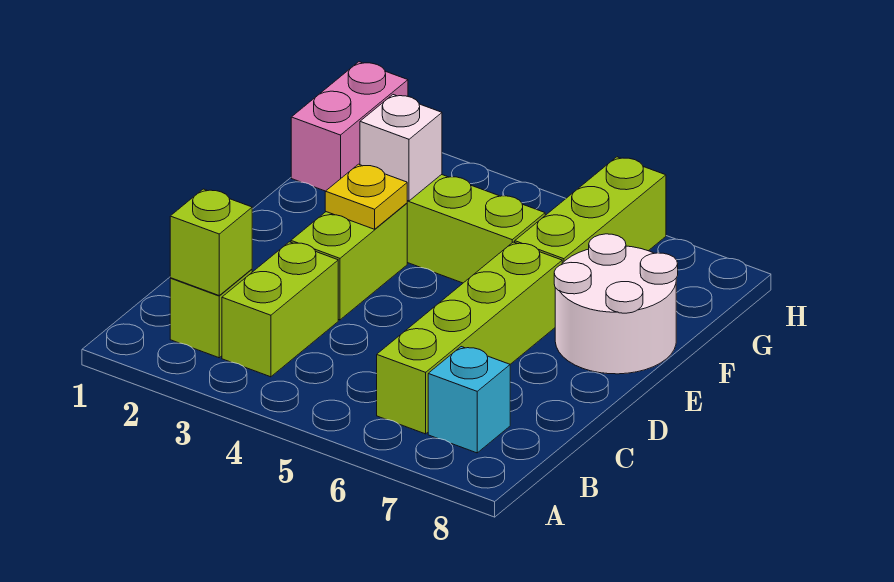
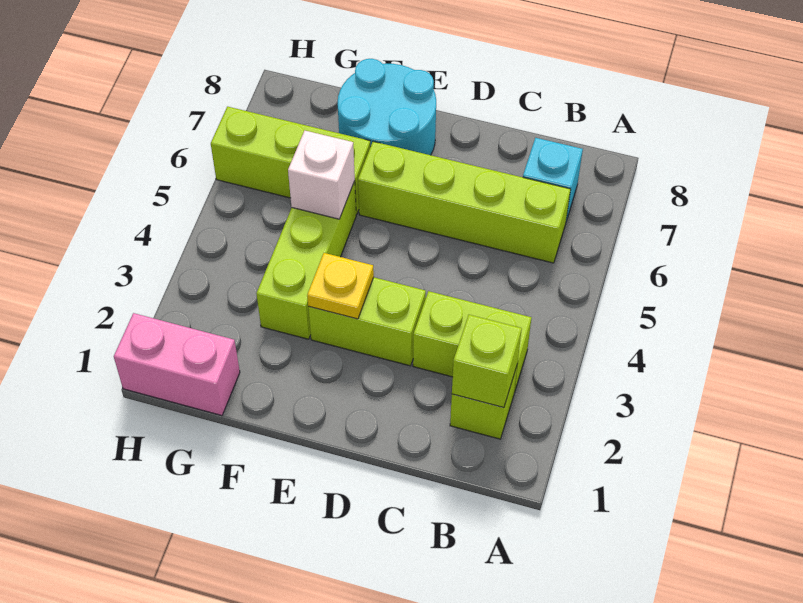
white round brick E7:F8 level 1 -> cyan round brick E7:F8 level 1
white brick F3 level 2 -> white brick F5 level 2

